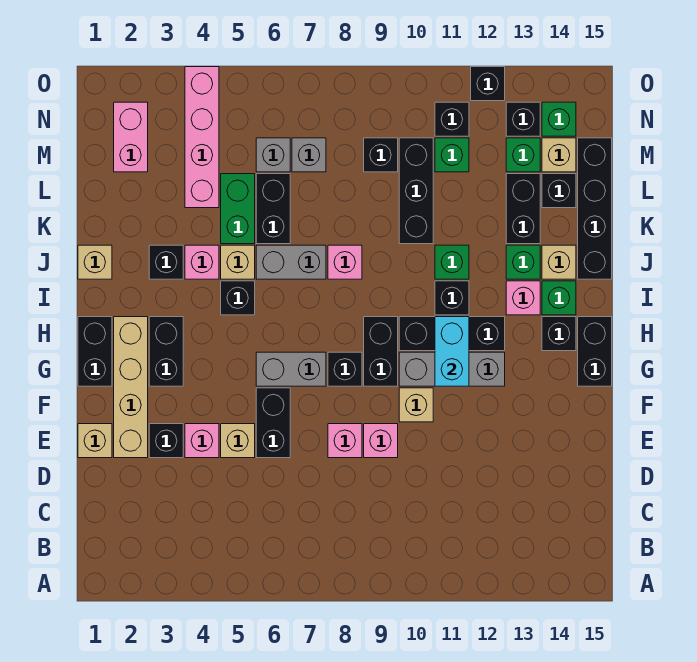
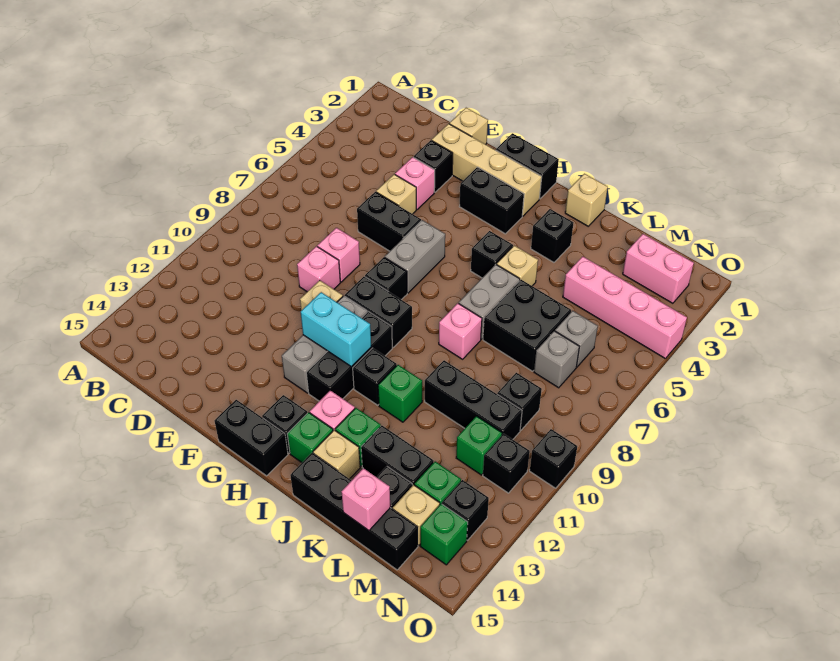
pink brick J4 level 1 -> pink brick L15 level 2
green brick K5:L5 level 1 -> none
black brick K6:L6 level 1 -> black brick K6:L7 level 1
black brick O12 level 1 -> black brick O10 level 1

